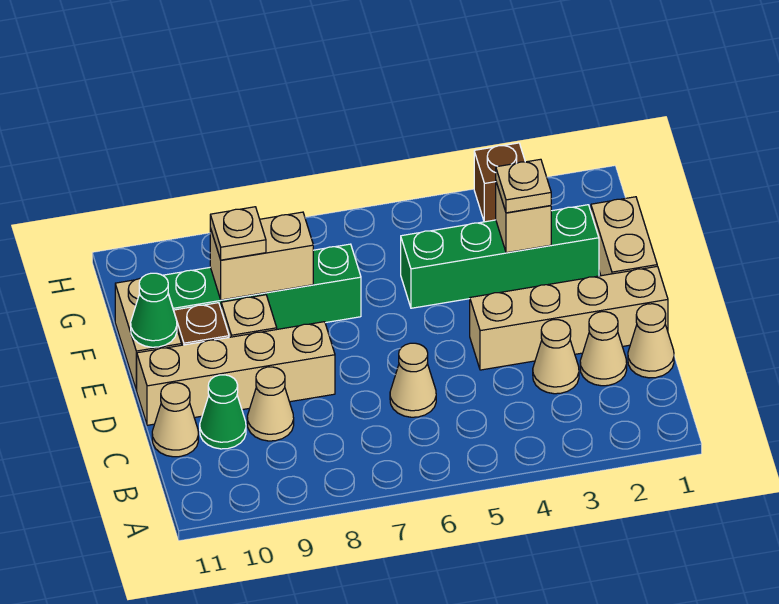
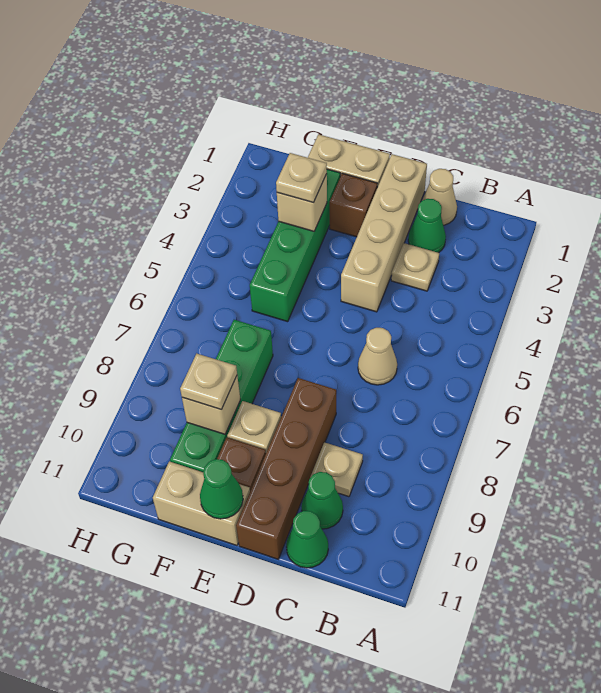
tan cone C2 level 1 -> green cone C2 level 1
tan cone C3 level 1 -> tan plate C3 level 1
tan cone C9 level 1 -> tan plate C9 level 1
tan cone C11 level 1 -> green cone C11 level 1
tan brick D8:D11 level 1 -> brown brick D8:D11 level 1
tan brick F8:F9 level 2 -> tan brick F9 level 2
brown brick H3 level 1 -> brown brick E2 level 1

